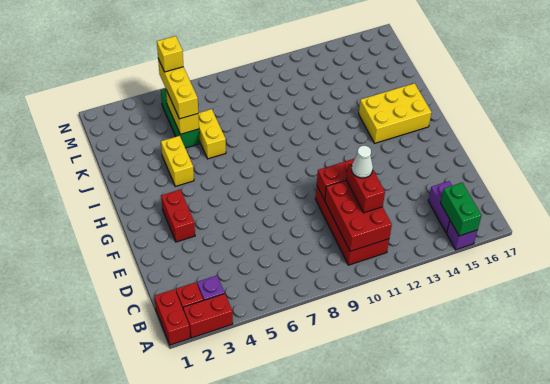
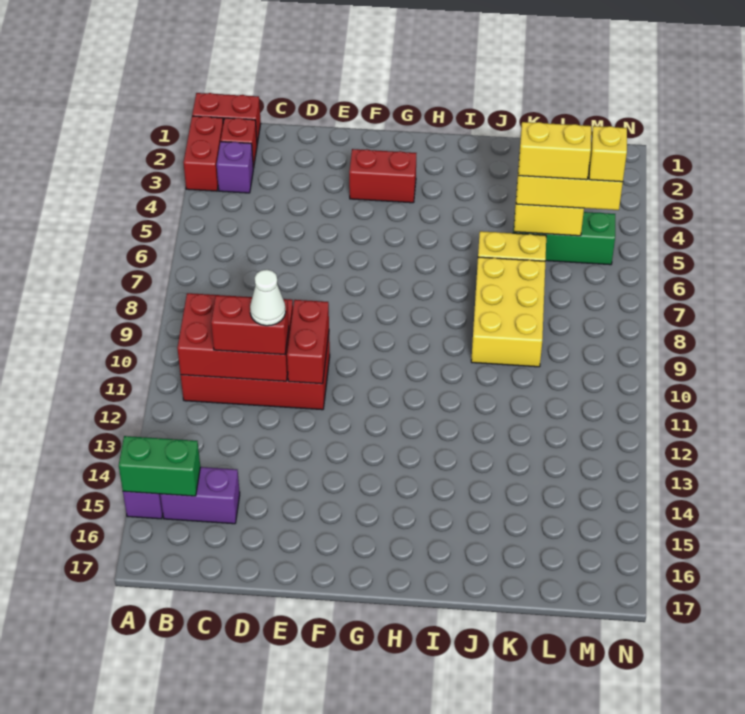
yellow brick H14:I16 level 1 -> yellow brick J7:K9 level 1
yellow brick I4:J4 level 1 -> yellow brick K5:L5 level 4

